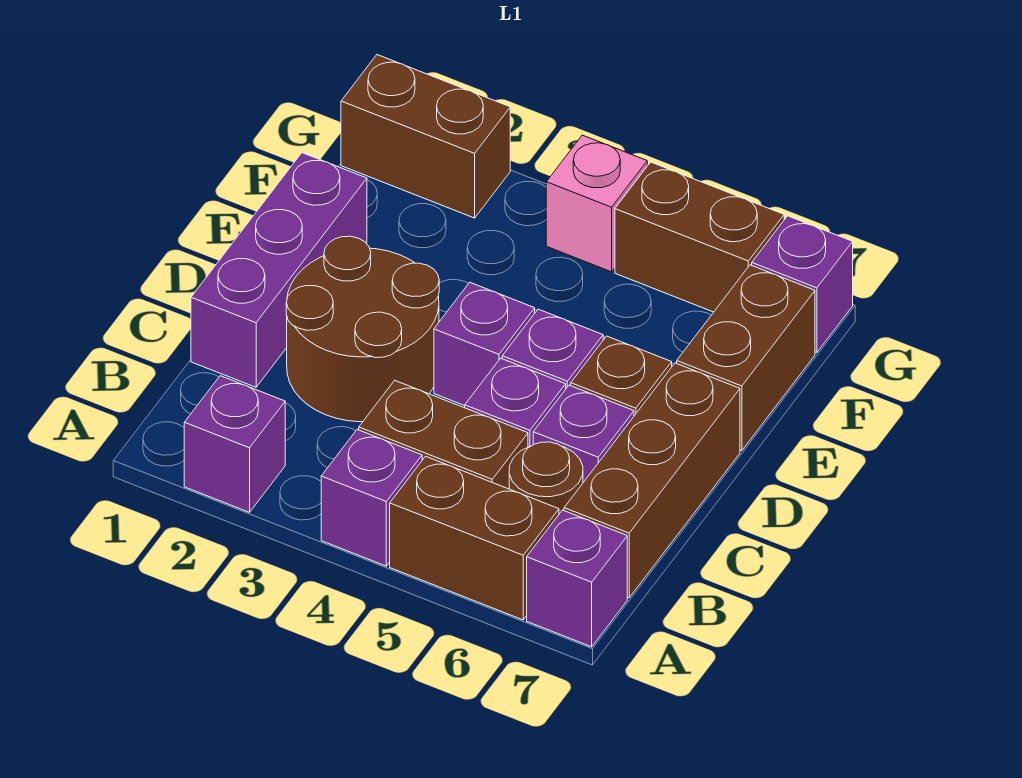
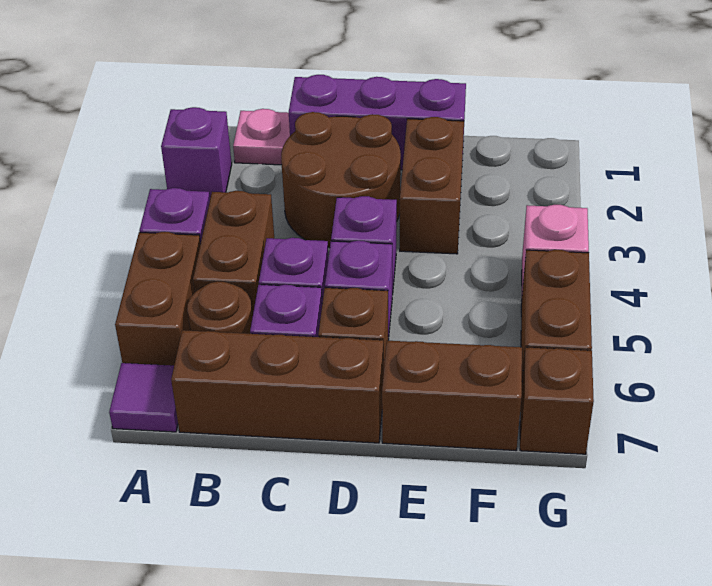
purple brick A7 level 1 -> purple tile A7 level 1
none -> pink plate B1 level 1
brown brick G1:G2 level 1 -> brown brick E2:E3 level 1
purple brick G7 level 1 -> brown brick G7 level 1

